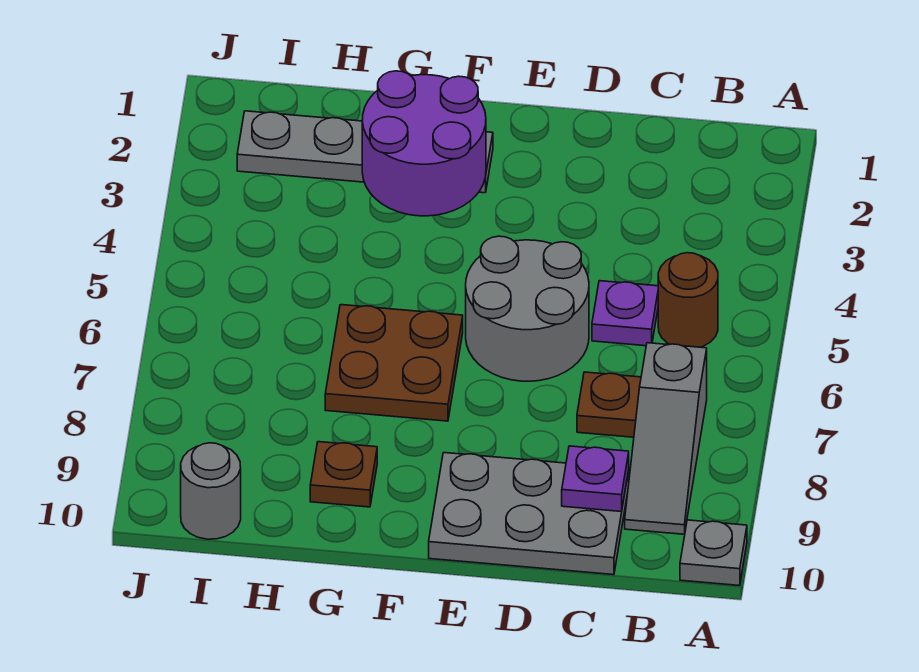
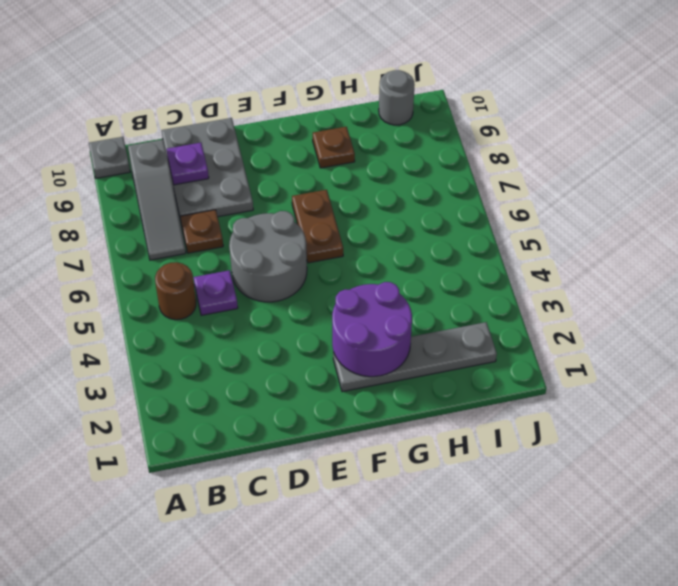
grey slope B7:B9 level 1 top 7 -> grey slope B7:B9 level 1 top 9
grey plate C9:E10 level 1 -> grey plate C8:D10 level 1
brown plate F6:G7 level 1 -> brown plate F6:F7 level 1

